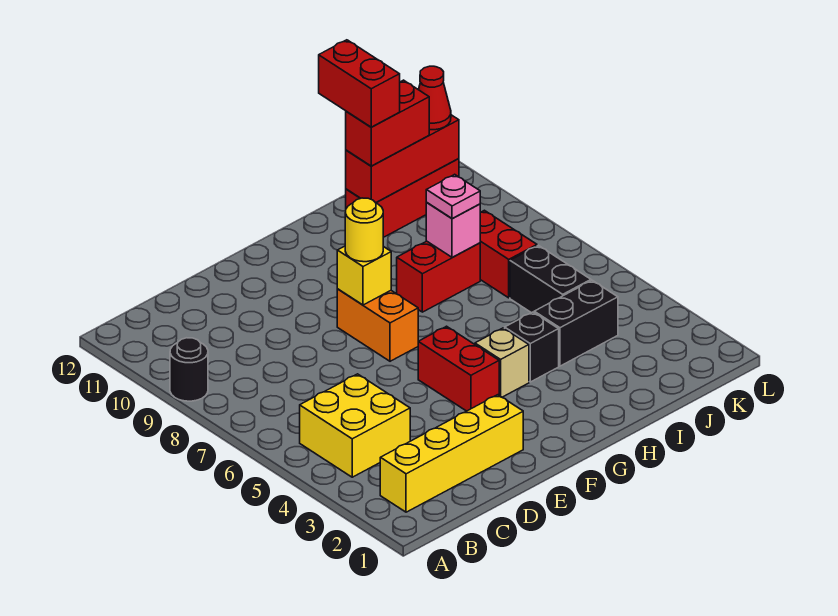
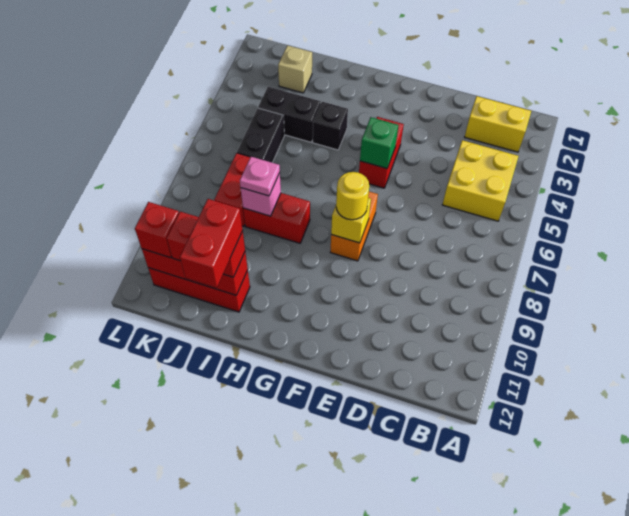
black round brick A9 level 1 -> none
yellow brick B2:E2 level 1 -> yellow brick B2:C2 level 1
none -> green brick F5 level 2
tan brick G4 level 1 -> tan brick J2 level 1
red cone K11 level 3 -> red brick K11 level 3

